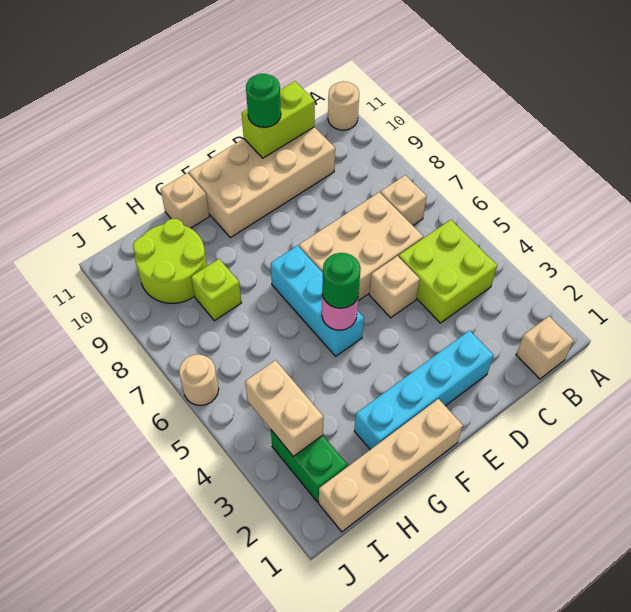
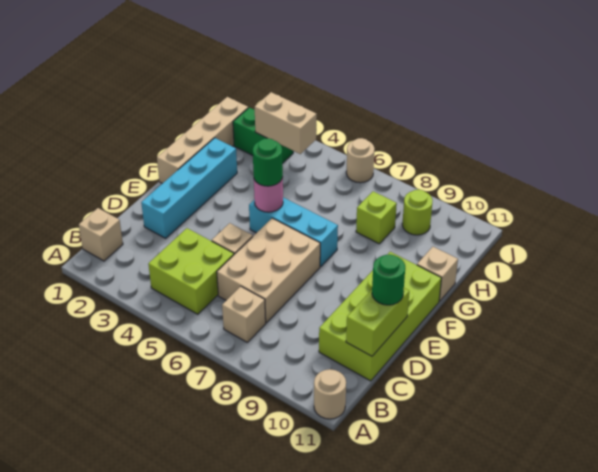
tan brick C10:F11 level 1 -> lime brick C10:F11 level 1
lime round brick H9:I10 level 1 -> lime round brick I9 level 1

